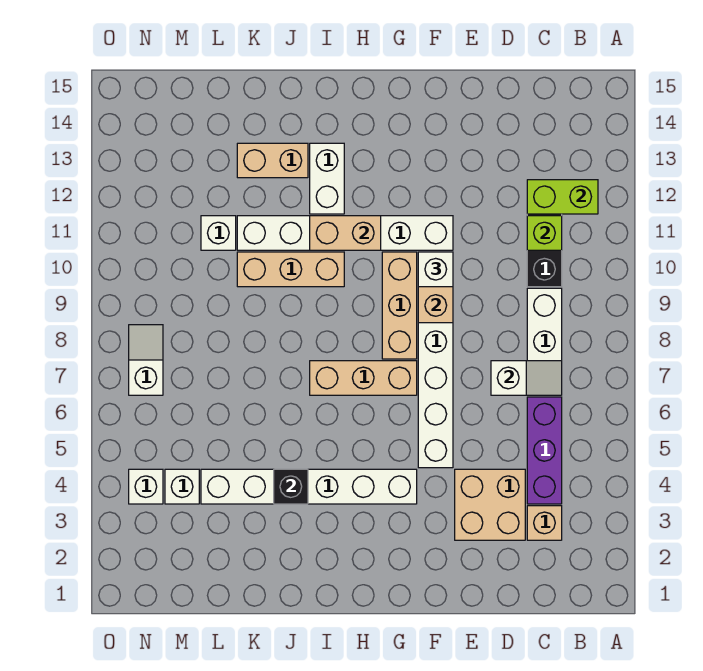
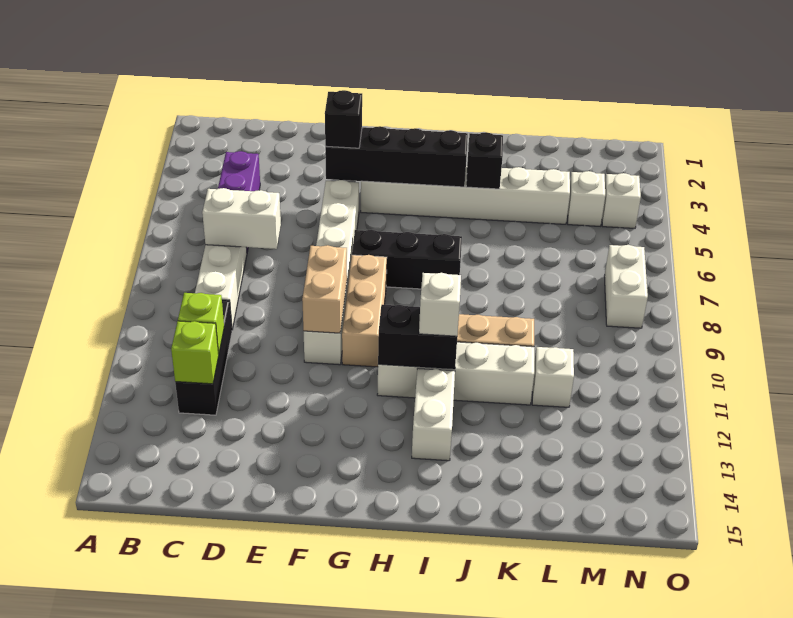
lime brick B12:C12 level 2 -> lime brick C12 level 2
tan brick C3 level 1 -> none
white slope C7:D7 level 2 top D -> white brick C7:D7 level 2
tan brick D3:E4 level 1 -> none
none -> black brick F4:I4 level 2
none -> black brick F4 level 3
white brick F10 level 3 -> white brick I11 level 3
white brick F11:K11 level 1 -> white brick H11:K11 level 1
tan brick G7:I7 level 1 -> black brick G7:I7 level 1
tan brick H11:I11 level 2 -> black brick H11:I11 level 2
tan brick J13:K13 level 1 -> none
white slope N7:N8 level 1 top 7 -> white brick N7:N8 level 1

